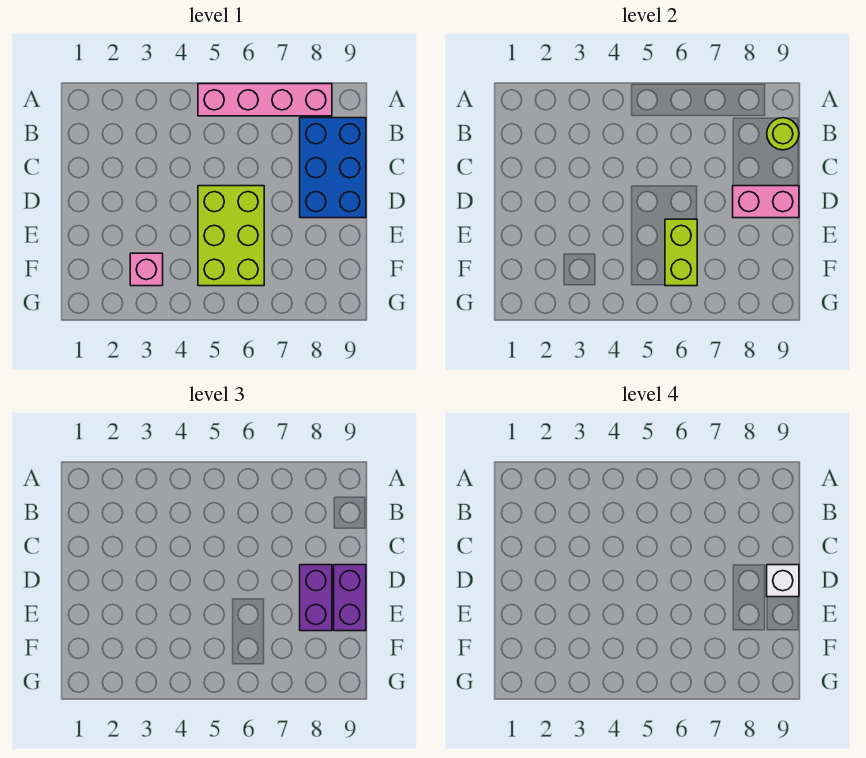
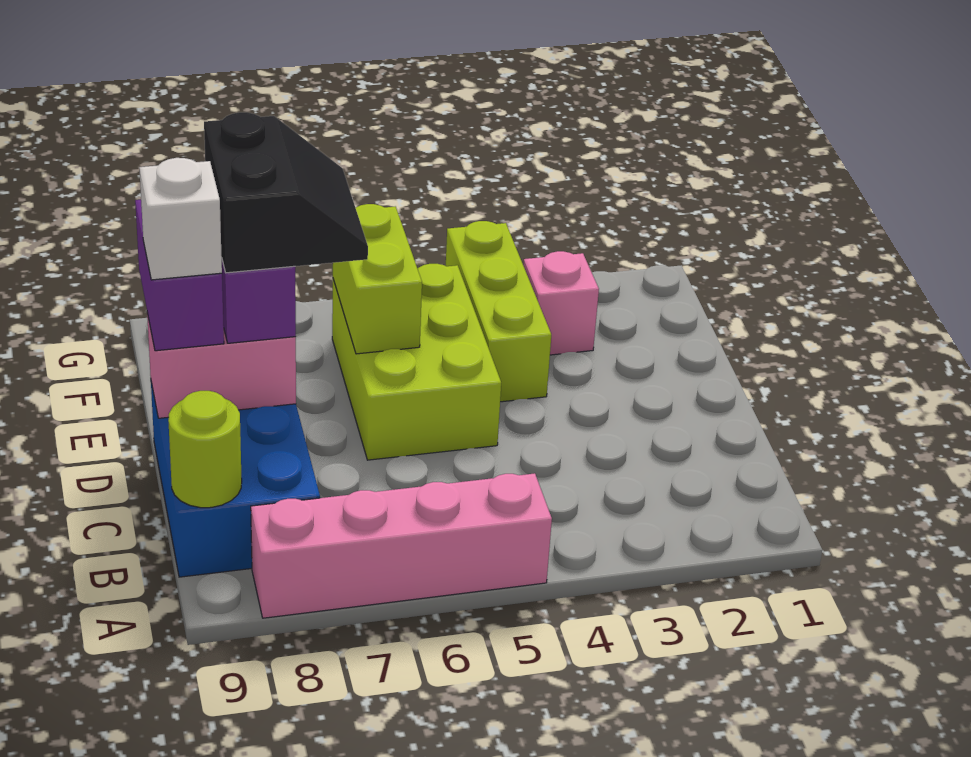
none -> black slope D7:E8 level 4 top 8
none -> lime brick E4:G4 level 1

